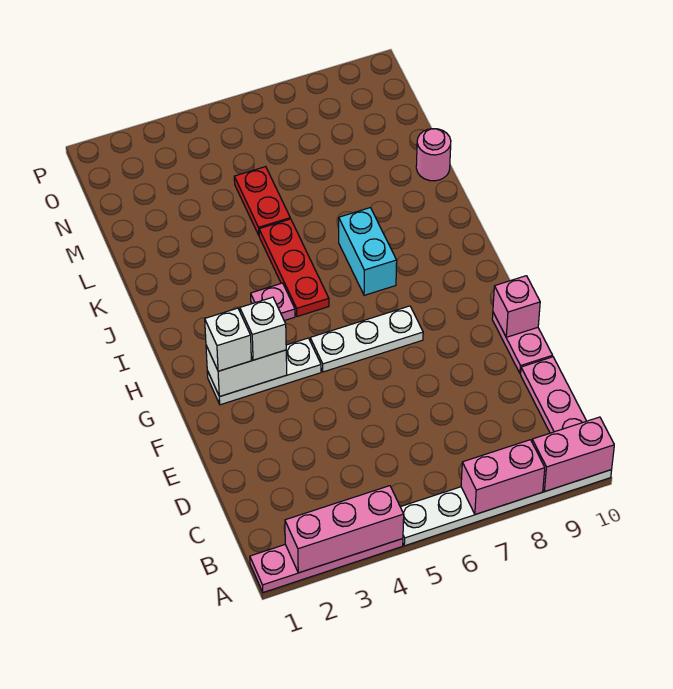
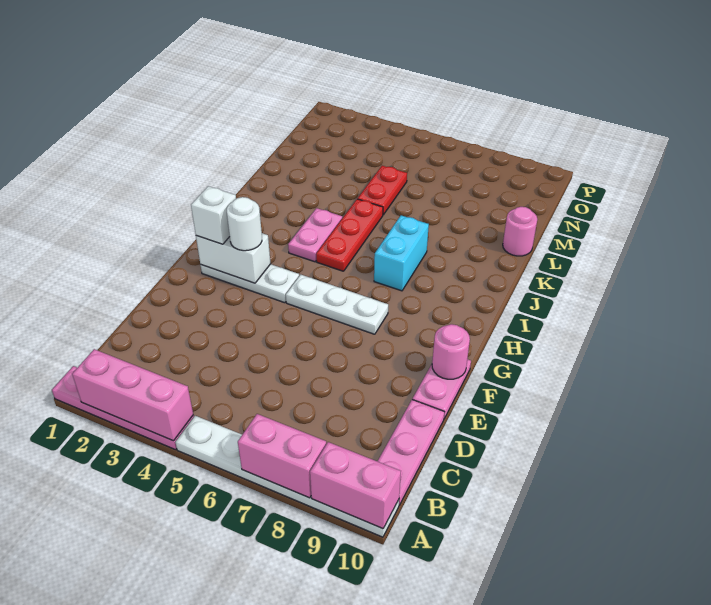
pink brick F10 level 2 -> pink round brick F10 level 2
white brick G3 level 3 -> white round brick G3 level 3
pink plate I4 level 1 -> pink plate I4:J4 level 1

